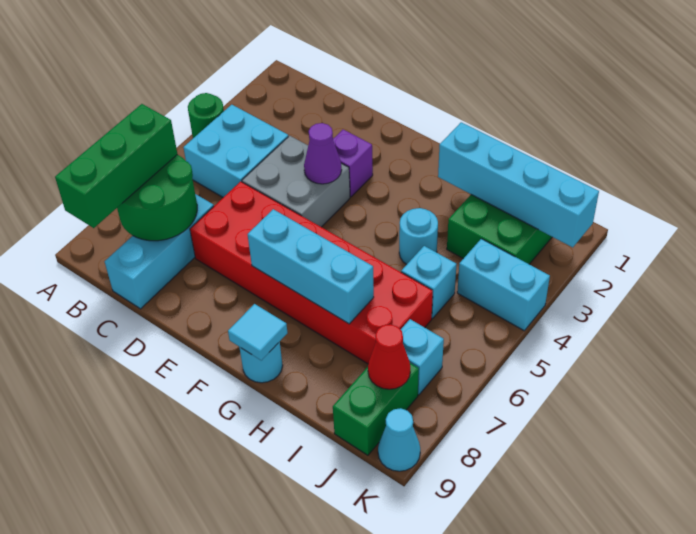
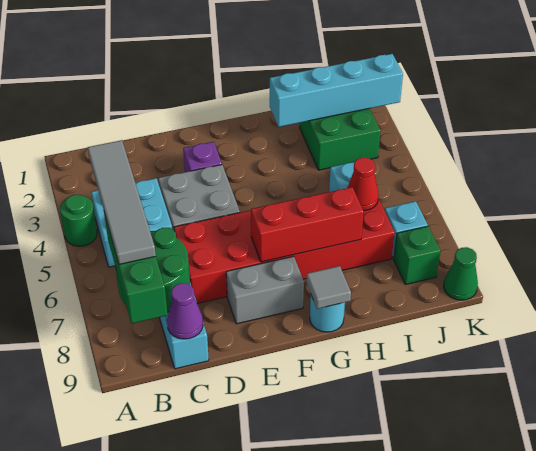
none -> grey tile B5:B8 level 4
purple cone E4 level 2 -> purple cone C9 level 2
none -> grey brick E8:F8 level 1
cyan brick F7:H7 level 2 -> red brick F7:H7 level 2
cyan tile G9 level 2 -> grey tile G9 level 2
cyan round brick H4 level 1 -> none
cyan brick J4:K4 level 1 -> none
green brick J8:J9 level 1 -> green brick J8 level 1
red cone J8 level 2 -> red cone I6 level 2
cyan cone K9 level 1 -> green cone K9 level 1

